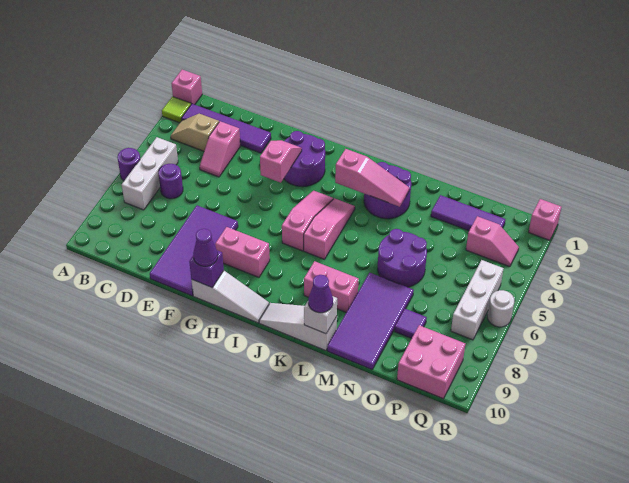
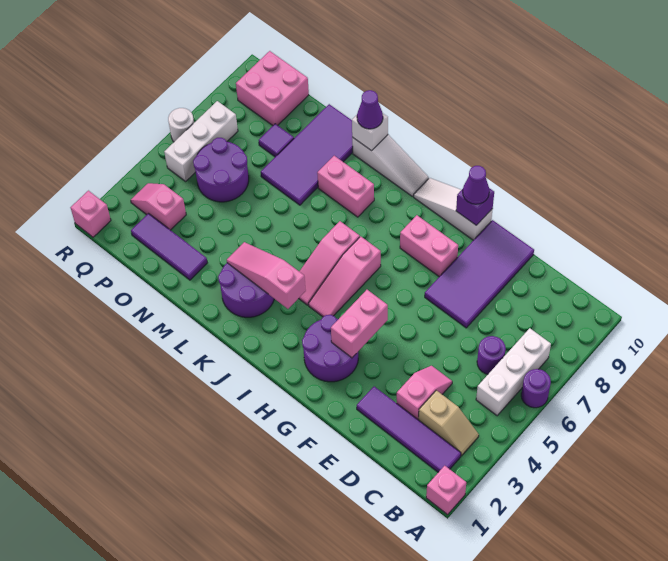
lime tile A2 level 1 -> none
pink slope G3:G4 level 2 top 4 -> pink brick G3:G4 level 2
purple round brick M5:N6 level 1 -> purple round brick O5:P6 level 1

